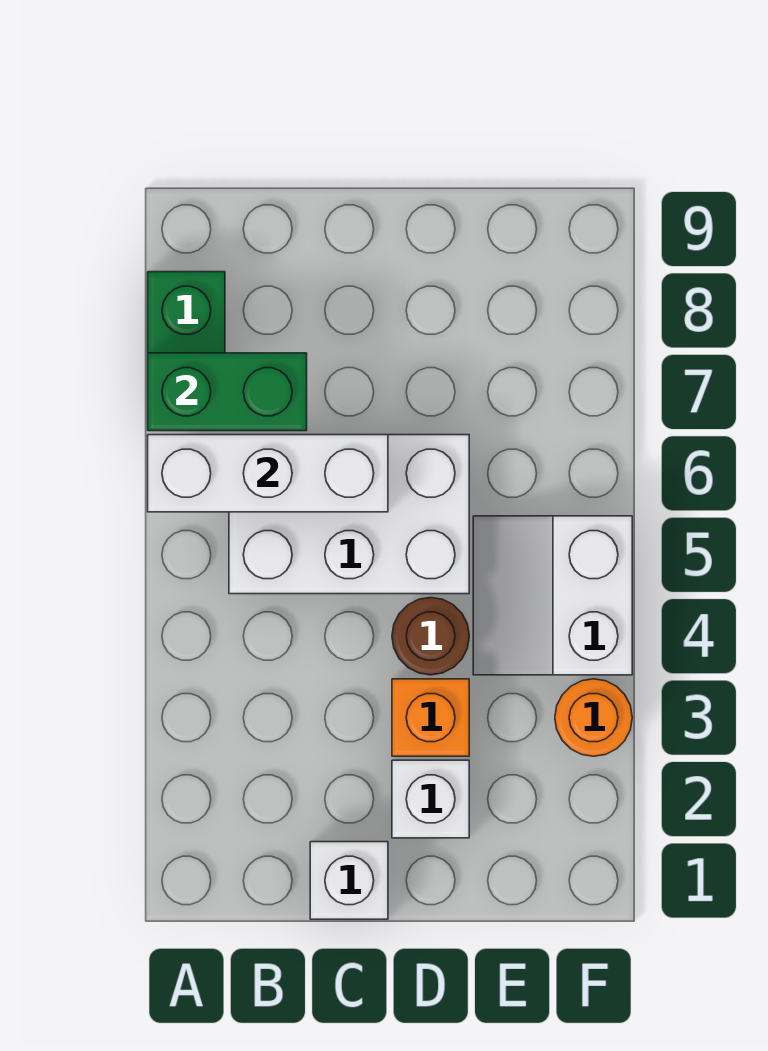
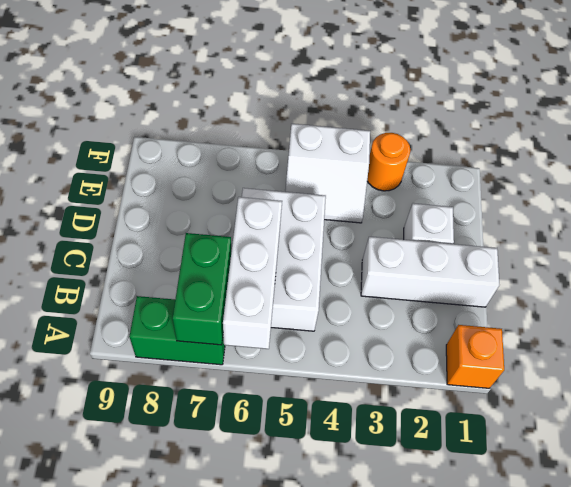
white brick C1 level 1 -> white brick C1:C3 level 1
orange brick D3 level 1 -> orange brick A1 level 1
brown round brick D4 level 1 -> none

